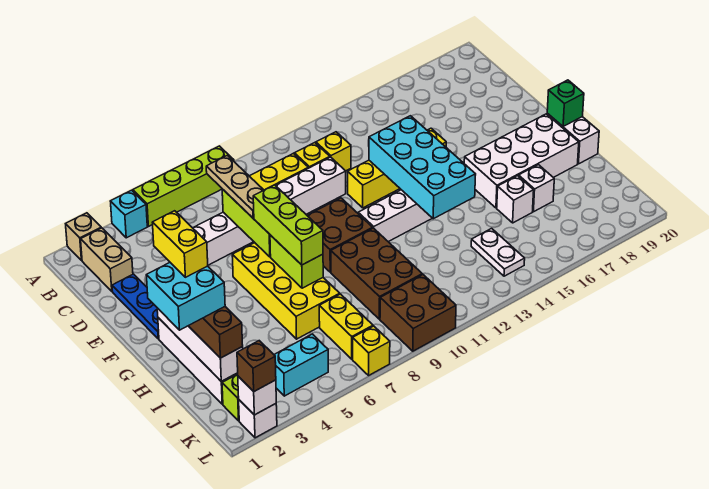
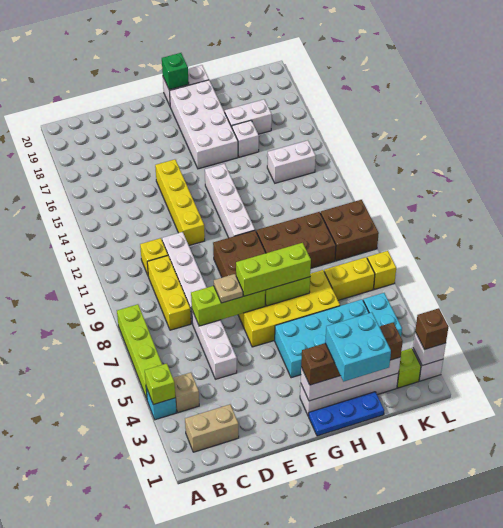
tan brick A2 level 1 -> tan brick B4 level 1
none -> lime brick A4 level 2
tan plate C7:E7 level 3 -> tan plate E7 level 3
yellow brick C12 level 1 -> none
blue plate D2:F2 level 1 -> blue plate G1:I1 level 1
cyan brick E13:H14 level 2 -> cyan brick G4:J5 level 1
yellow brick G2:H2 level 5 -> none
white brick I17 level 1 -> white brick I17:J17 level 1
white plate J14:K14 level 1 -> white brick J14:K14 level 1

